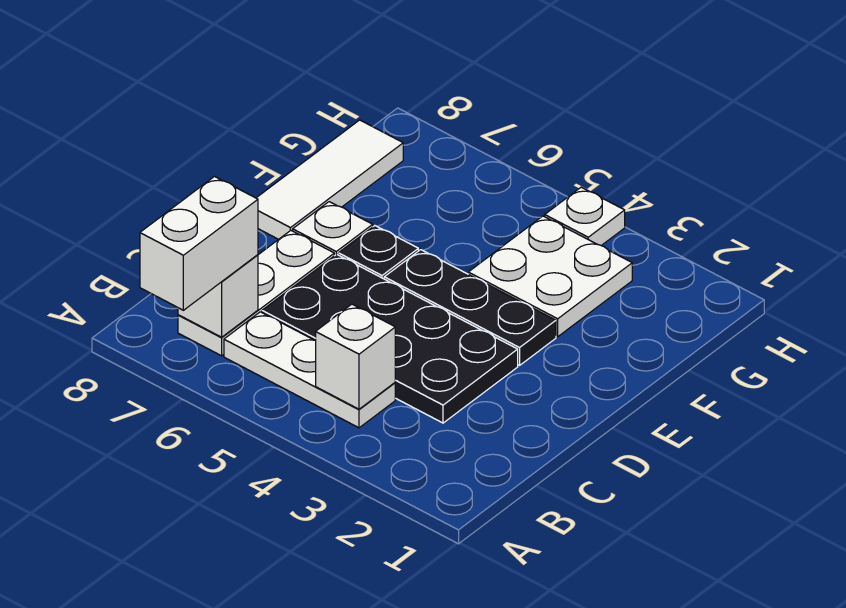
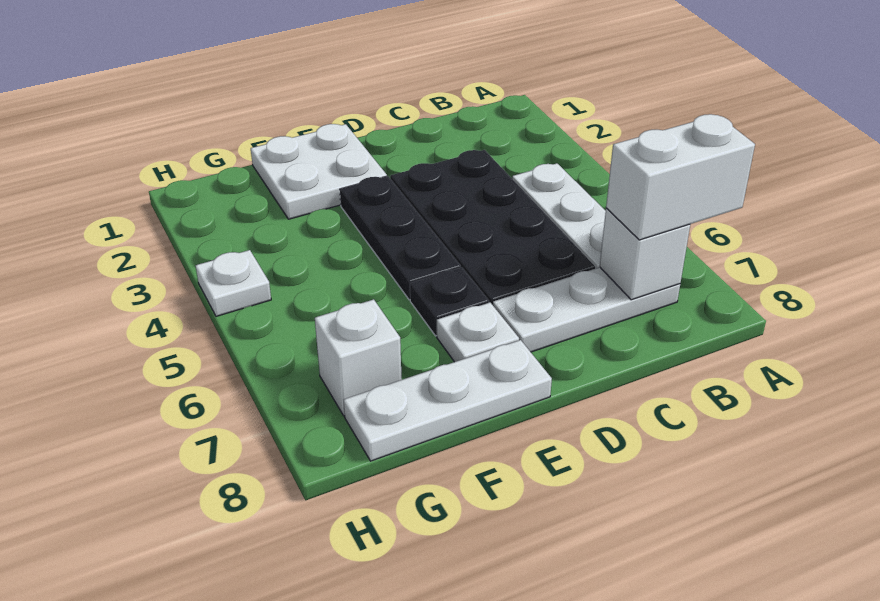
white brick B4 level 2 -> white brick G7 level 1
white tile E8:G8 level 1 -> white plate E8:G8 level 1
white plate F3:G4 level 1 -> white plate E1:F2 level 1

